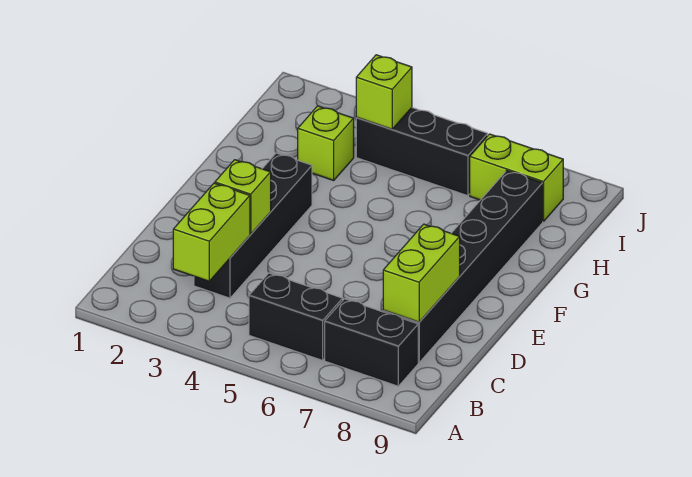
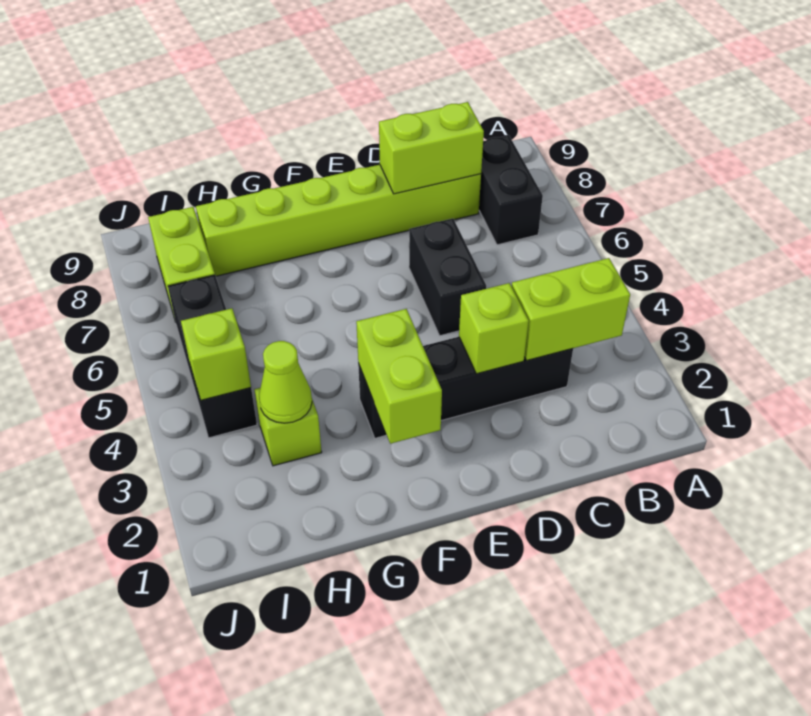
black brick B5:B6 level 1 -> black brick D5:D6 level 1
black brick C8:H8 level 1 -> lime brick C8:H8 level 1
none -> lime brick F2:F3 level 2
none -> lime cone H3 level 2

